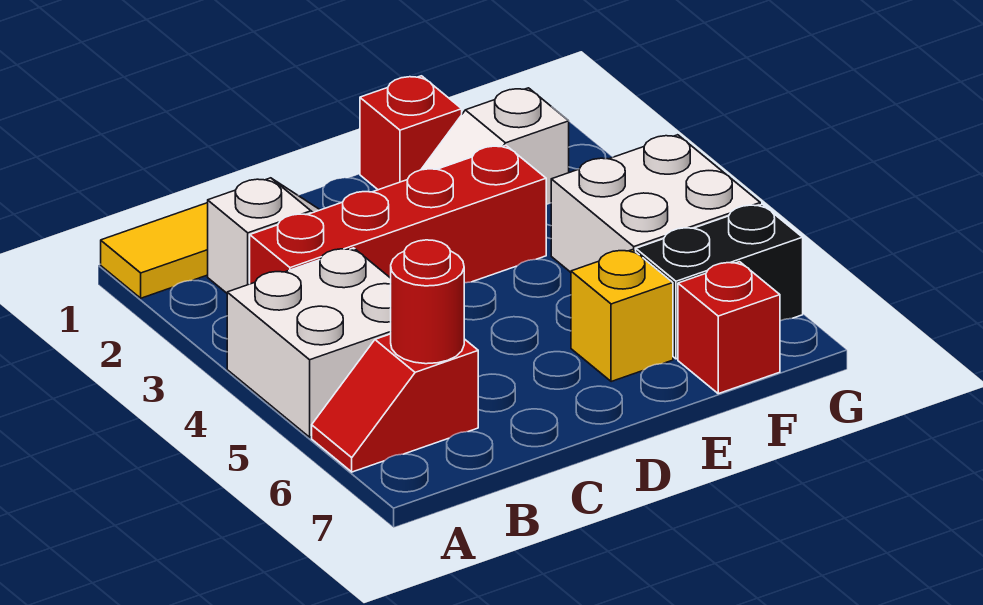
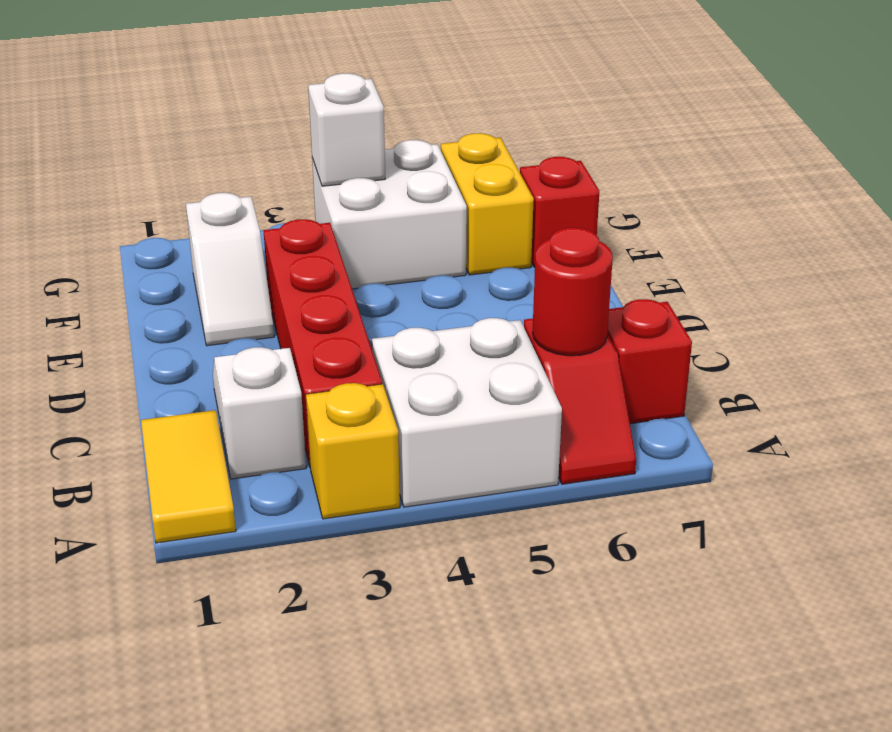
red brick E1 level 1 -> red brick B7 level 1
yellow brick E6 level 1 -> yellow brick A3 level 1
black brick F6:G6 level 1 -> yellow brick F6:G6 level 1
none -> white brick G4 level 2

